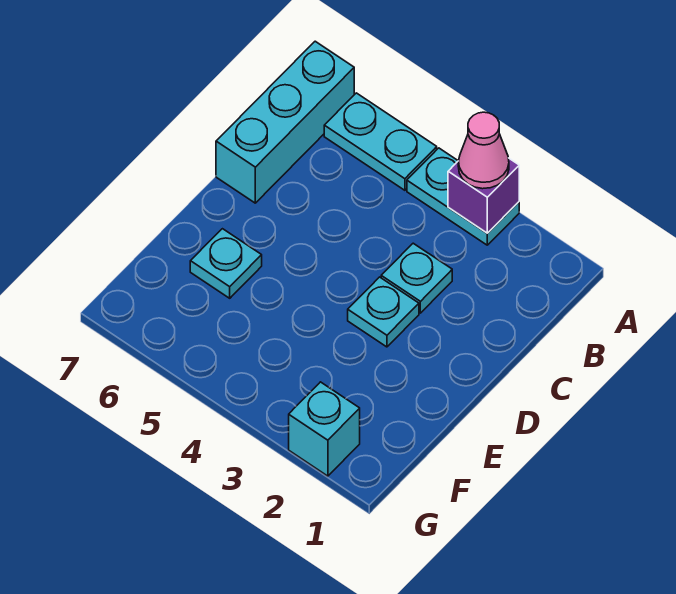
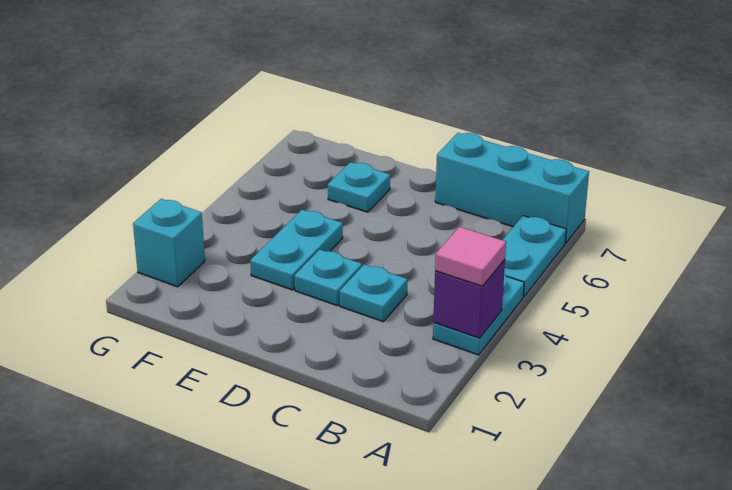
pink cone A3 level 3 -> pink tile A3 level 3
none -> cyan plate E3:E4 level 1

